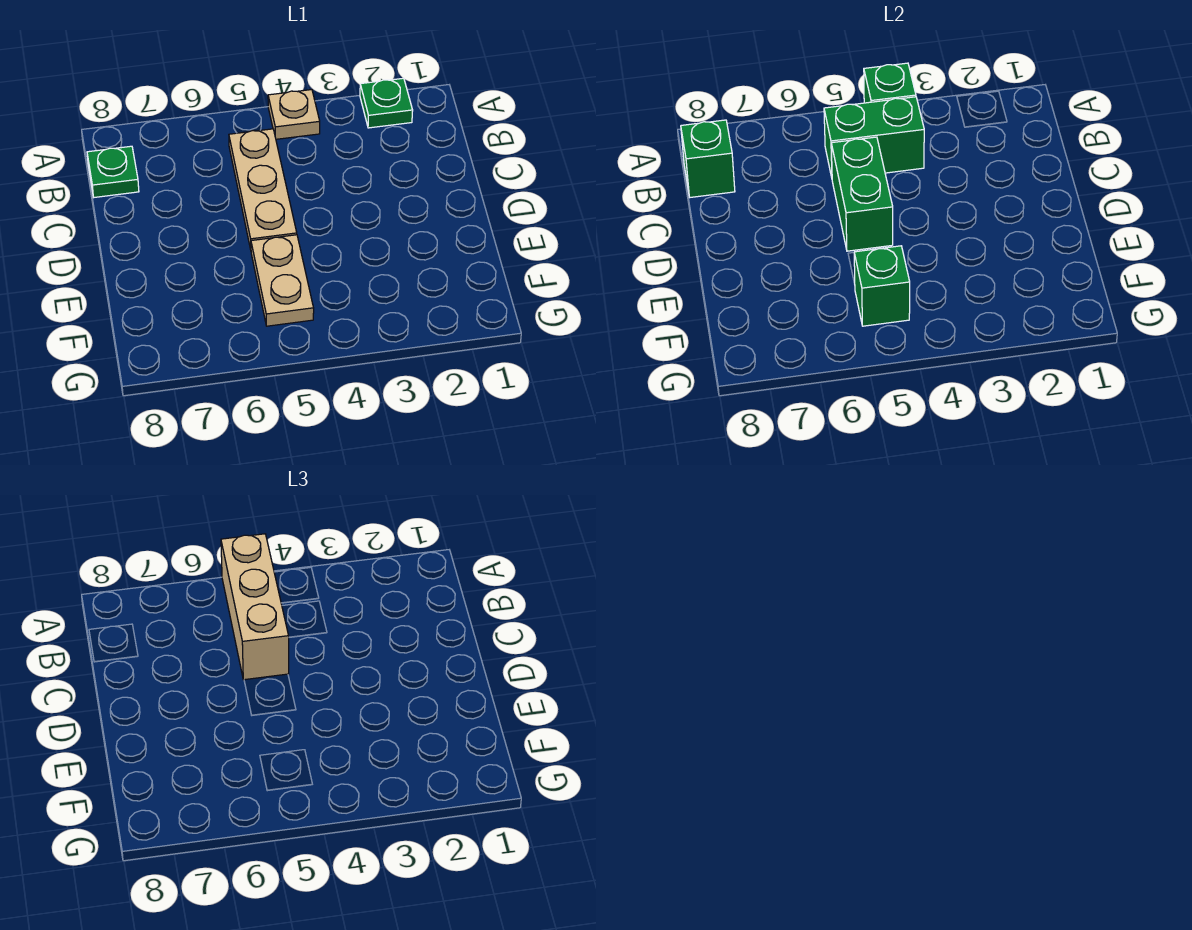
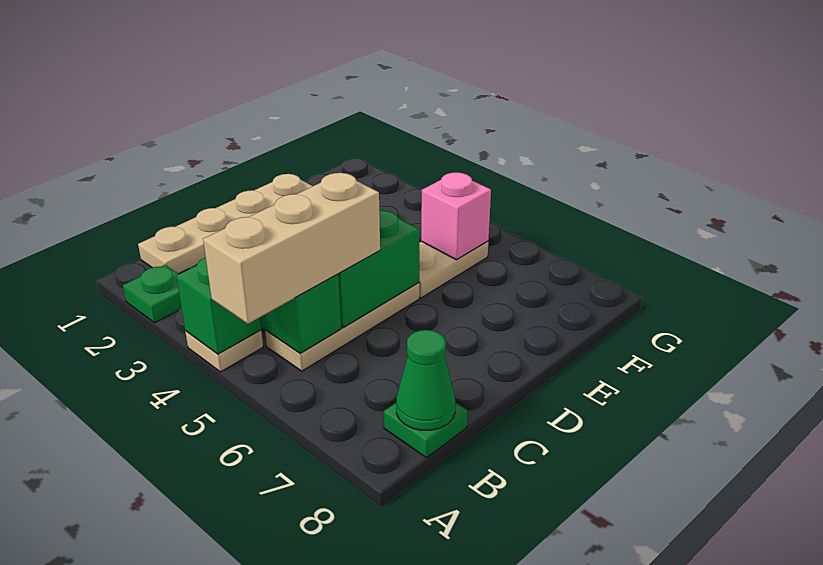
none -> tan plate B1:E1 level 1
green brick B8 level 2 -> green cone B8 level 2
green brick F5 level 2 -> pink brick F5 level 2

